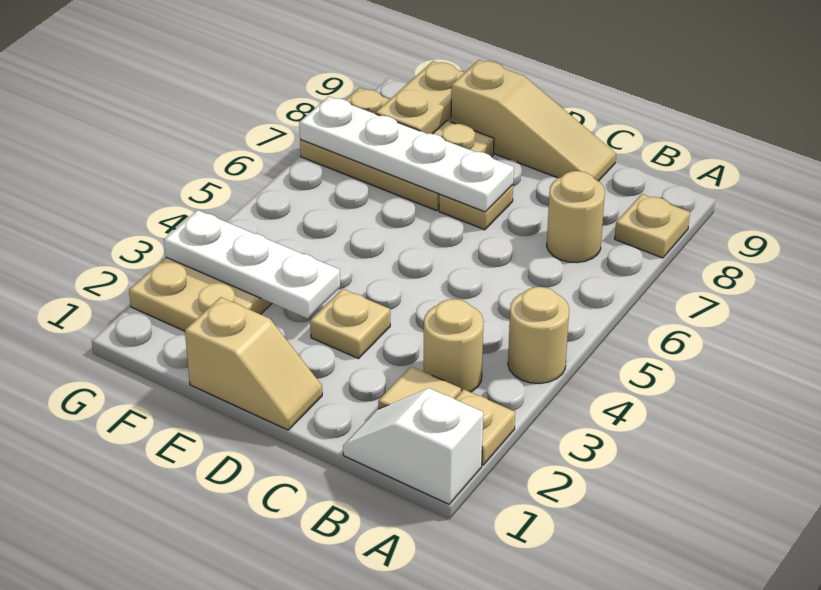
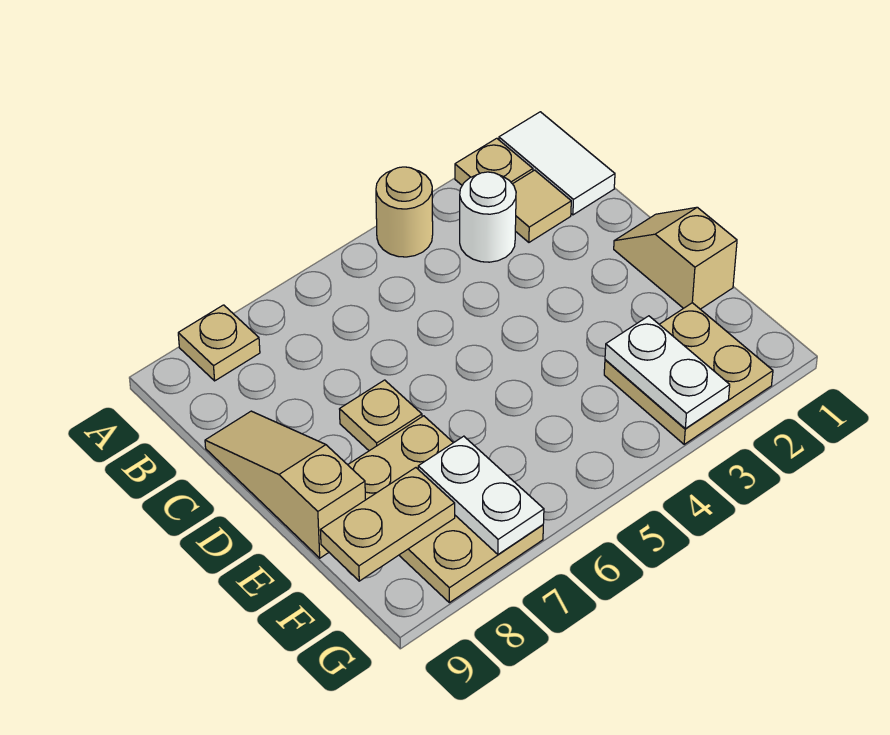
white slope A1:B1 level 1 top A -> white tile A1:B1 level 1
tan round brick B3 level 1 -> white round brick B3 level 1
tan round brick B7 level 1 -> none
tan plate D3 level 1 -> none
white plate D7:G7 level 2 -> white plate F7:G7 level 2
white plate E3:G3 level 2 -> white plate F3:G3 level 2

